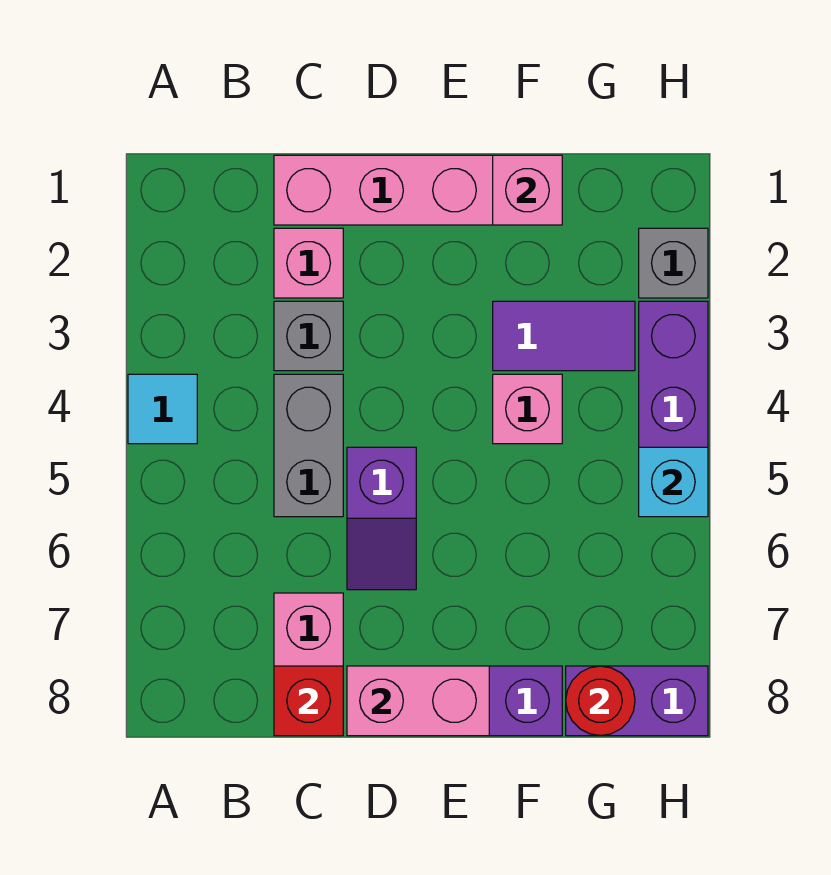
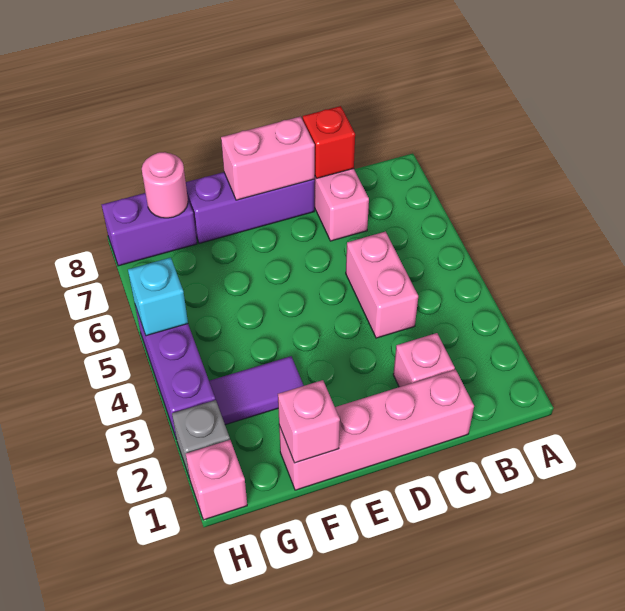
cyan tile A4 level 1 -> none
grey brick C3 level 1 -> none
grey brick C4:C5 level 1 -> pink brick C4:C5 level 1
purple slope D5:D6 level 1 top 5 -> none
pink brick F4 level 1 -> pink brick H1 level 1
red round brick G8 level 2 -> pink round brick G8 level 2

